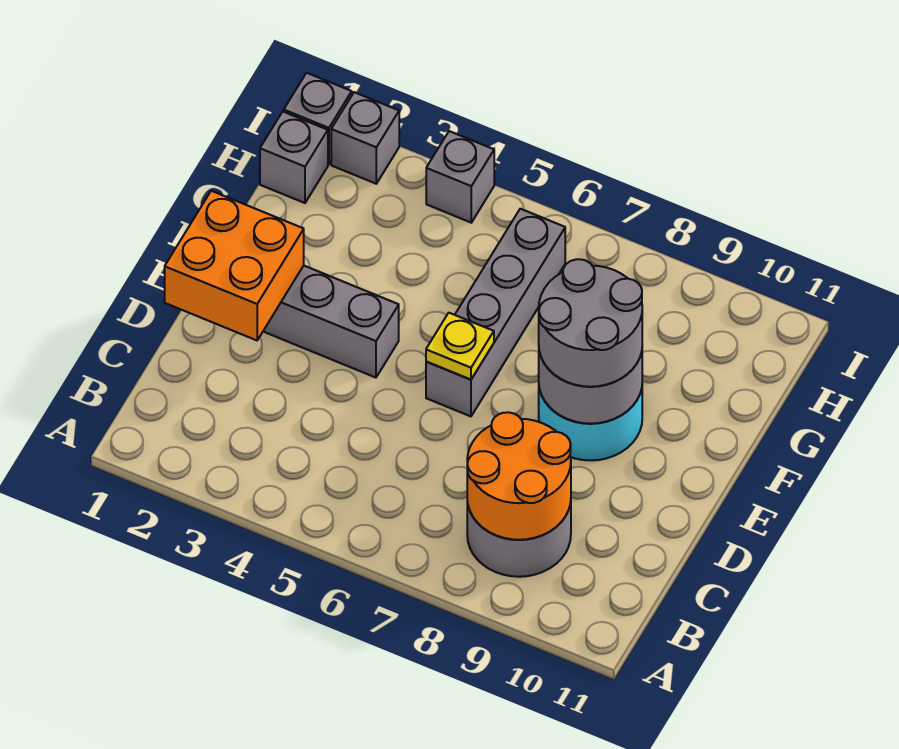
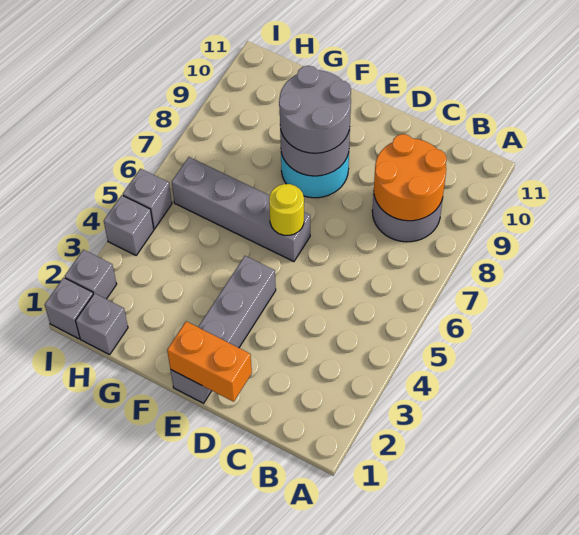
orange brick D1:E2 level 2 -> orange brick D1:E1 level 2
yellow plate E6 level 2 -> yellow round brick E6 level 2
none -> grey brick I5 level 1

